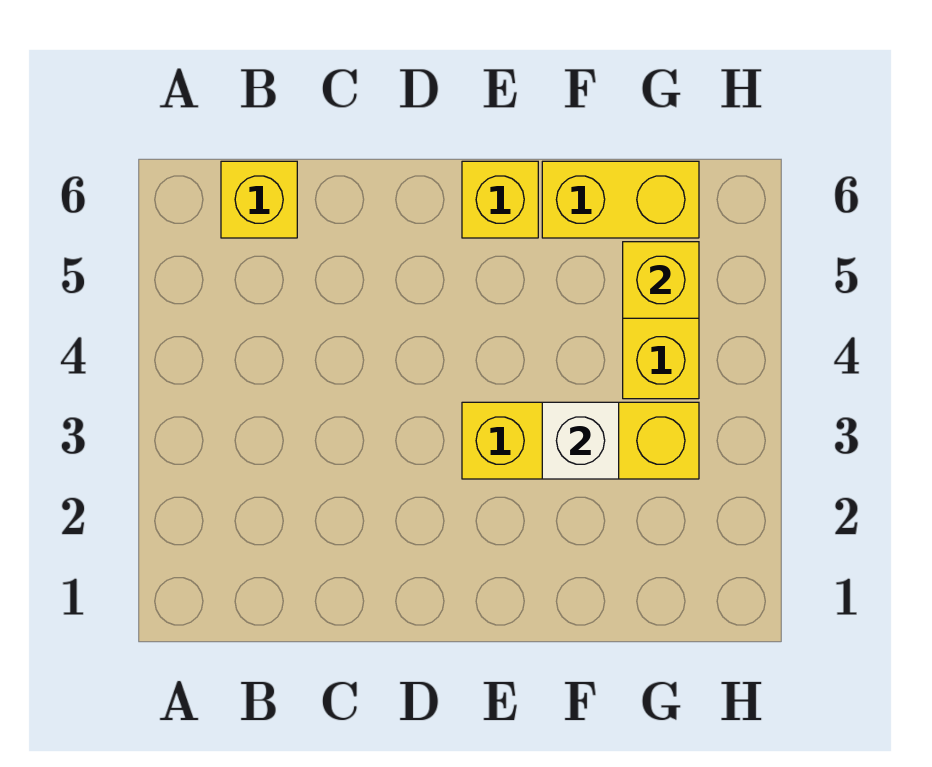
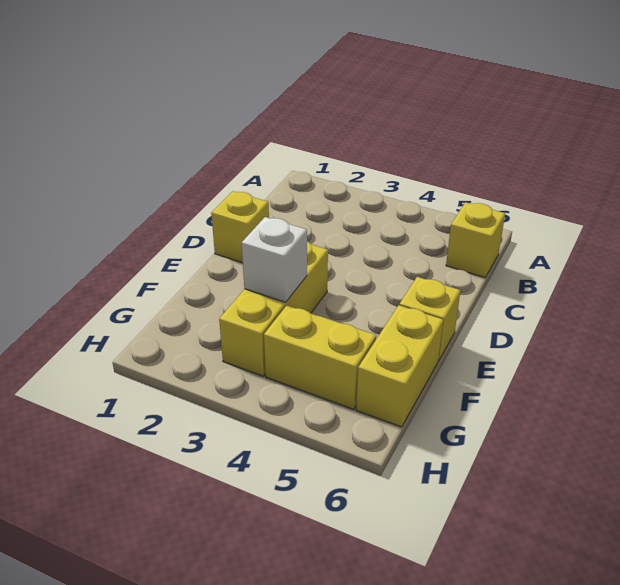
yellow brick G5 level 2 -> yellow brick D1 level 1

